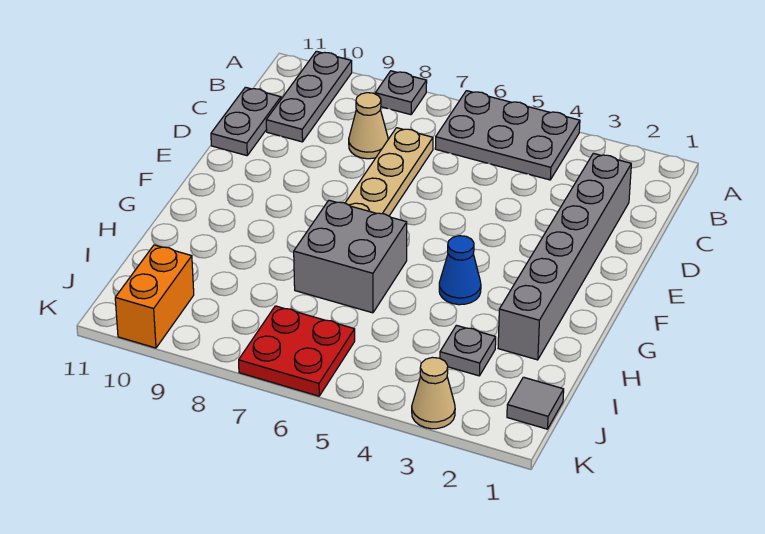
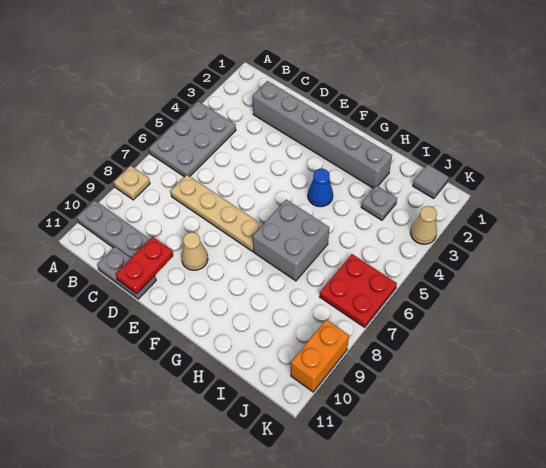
grey plate A8 level 1 -> tan plate A8 level 1
tan cone C8 level 1 -> tan cone E9 level 1
none -> red plate D10:D11 level 2
orange brick J10:K10 level 1 -> orange brick K9:K10 level 1

